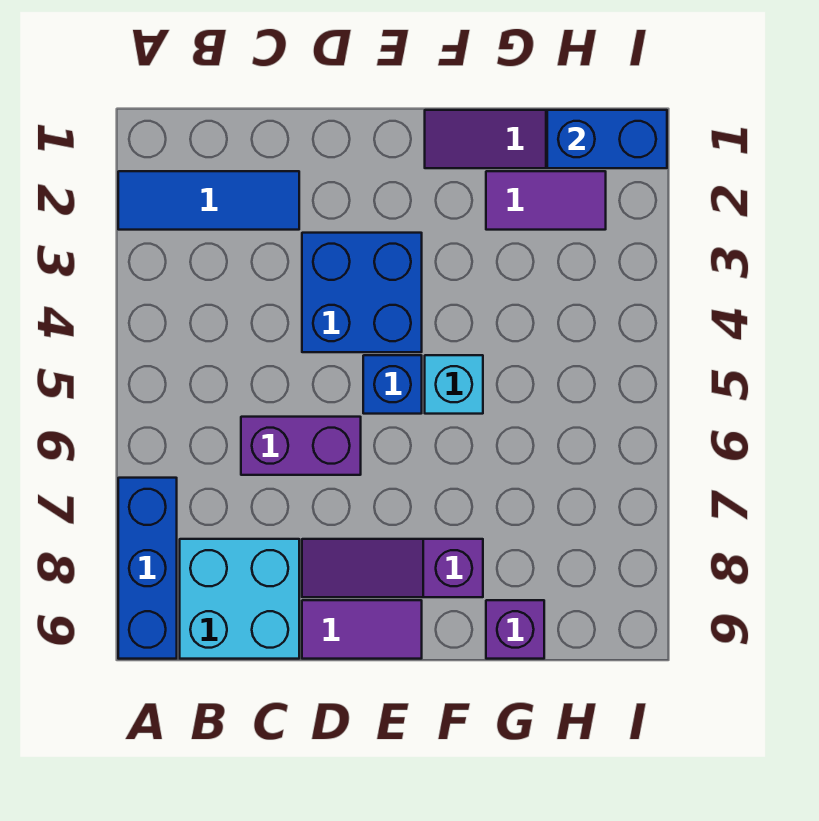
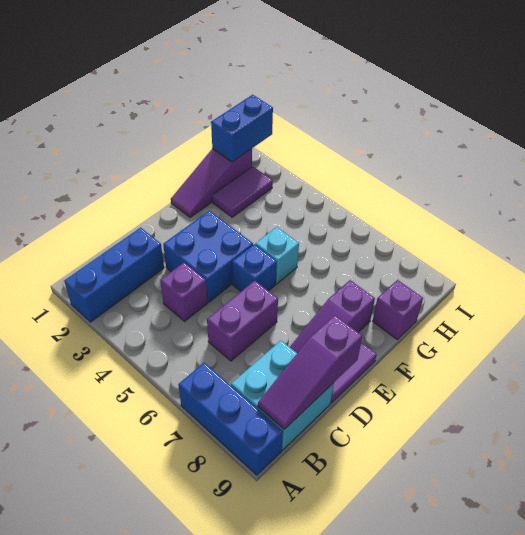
blue tile A2:C2 level 1 -> blue brick A2:C2 level 1
none -> purple slope B9:D9 level 2 top D
none -> purple brick C4 level 1

